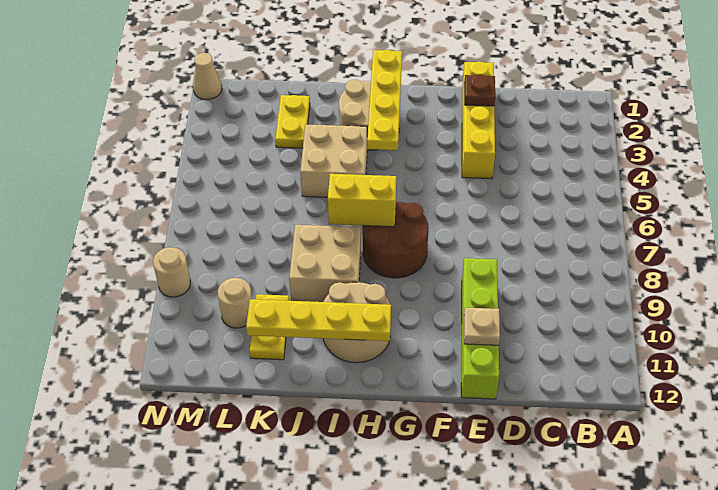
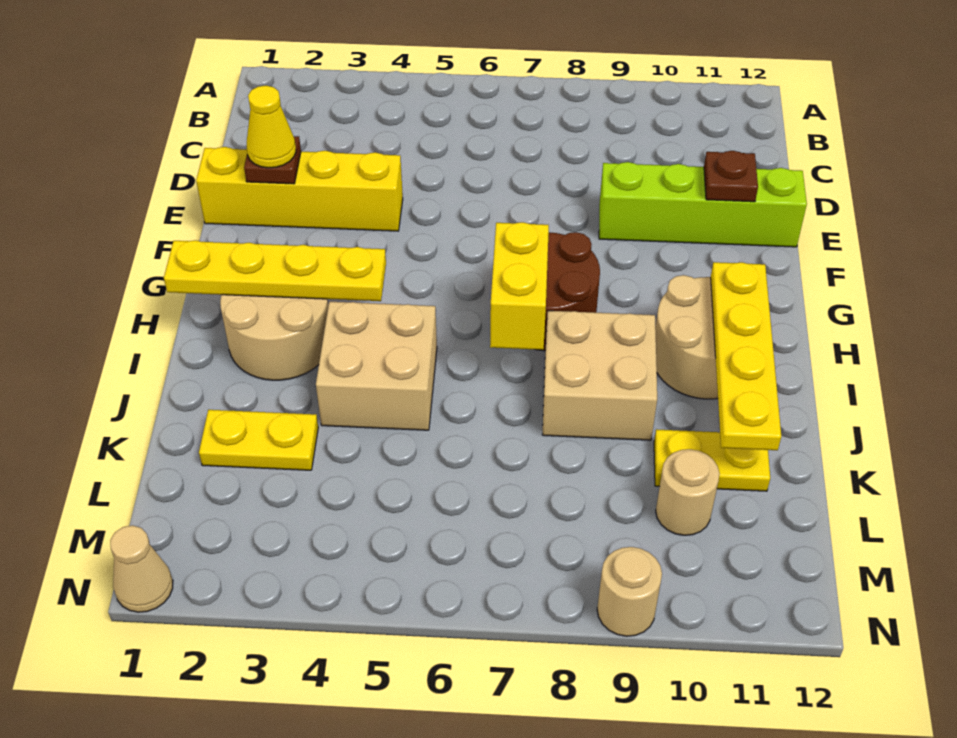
none -> yellow cone E2 level 3
tan plate E11 level 2 -> brown plate E11 level 2

